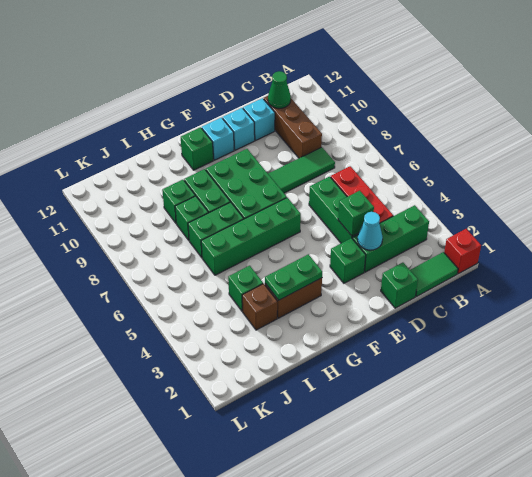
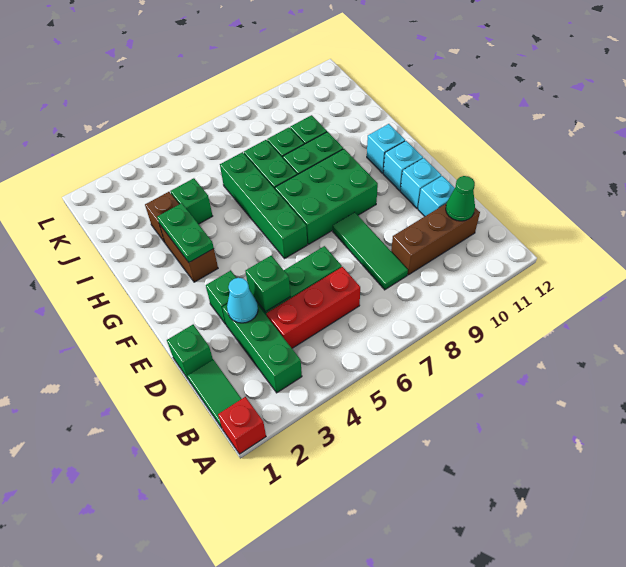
green brick G11 level 1 -> cyan brick G11 level 1

